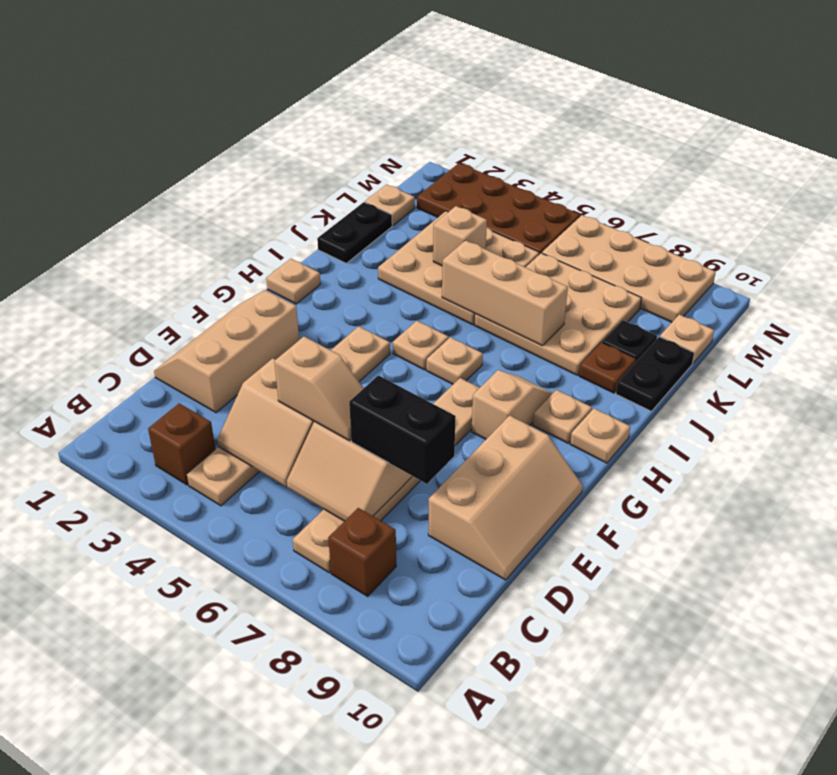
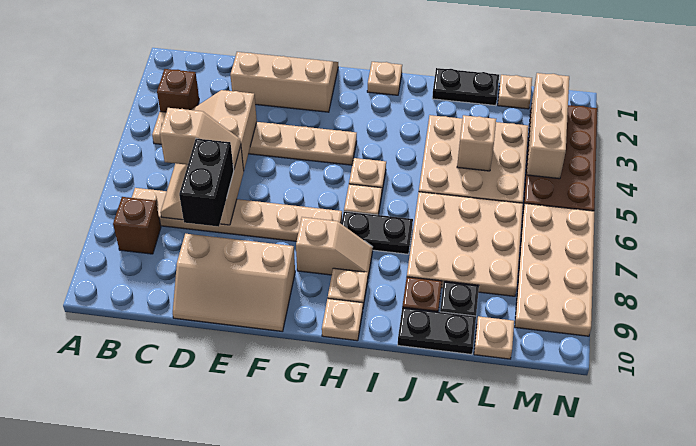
tan slope D5:D6 level 3 top 5 -> tan slope C6:D6 level 3 top C
none -> black plate H7:I7 level 1
tan brick J5:J7 level 2 -> tan brick M2:M4 level 2

